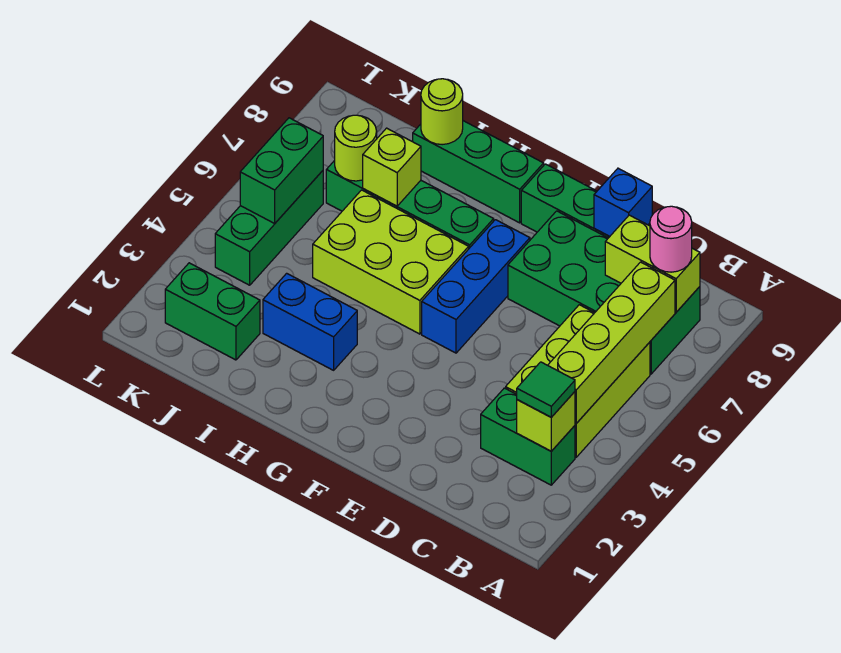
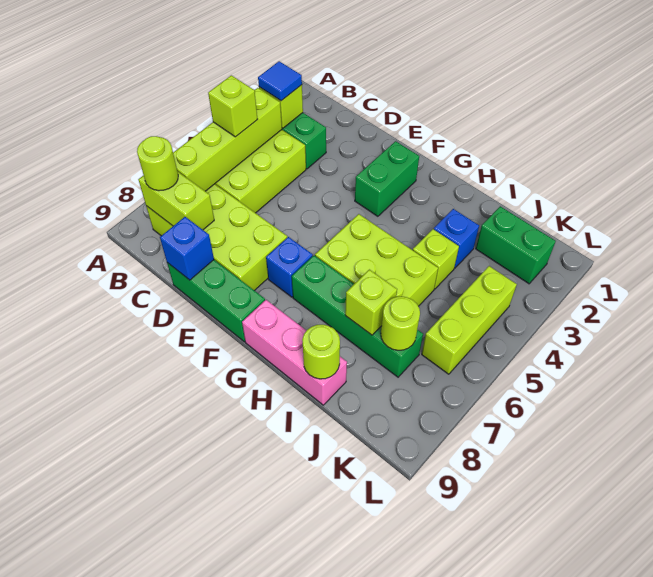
green tile B3 level 3 -> blue tile B3 level 3
none -> lime brick B5 level 3
green brick B7:E8 level 1 -> lime brick B7:E8 level 1
pink round brick B8 level 3 -> lime round brick B8 level 3
blue brick F5:F7 level 1 -> blue brick F7 level 1
green brick G9:I9 level 1 -> pink brick G9:I9 level 1
blue brick H3:I3 level 1 -> blue brick I3 level 1
none -> lime brick I4 level 1
green brick K4:K6 level 1 -> lime brick K4:K6 level 1
green brick K5:K6 level 2 -> green brick F2:F3 level 1

